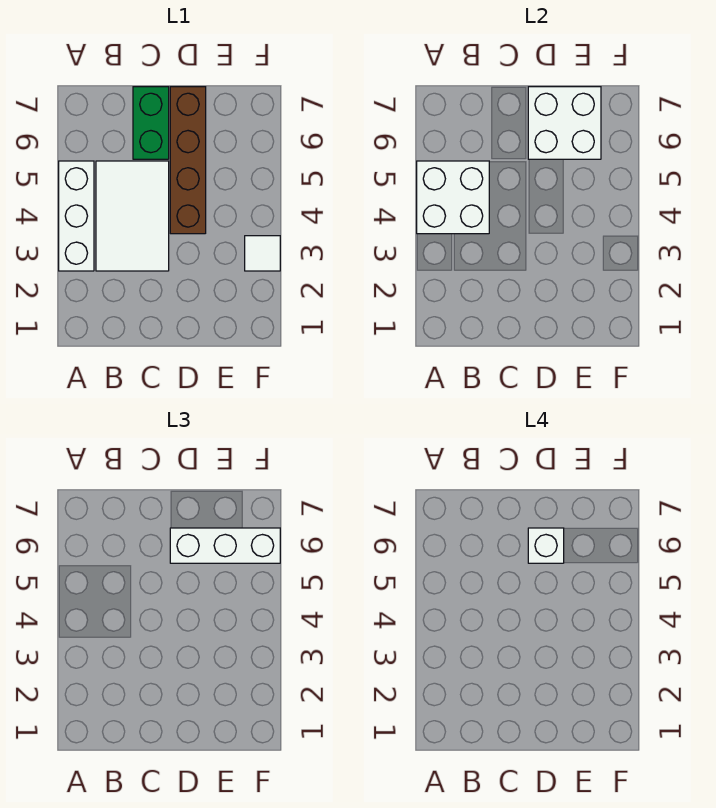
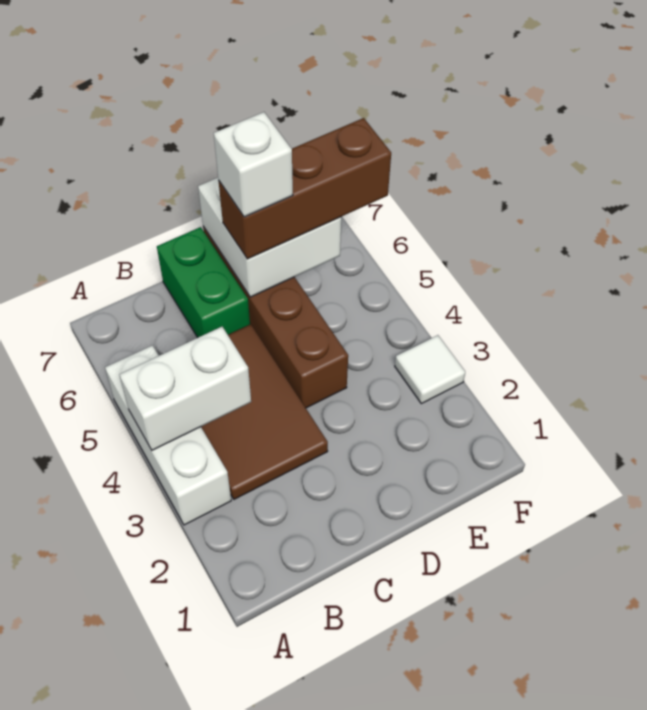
white brick A4:B5 level 2 -> white brick A4:B4 level 2
white tile B3:C5 level 1 -> brown tile B3:C5 level 1
white brick D6:F6 level 3 -> brown brick D6:F6 level 3

